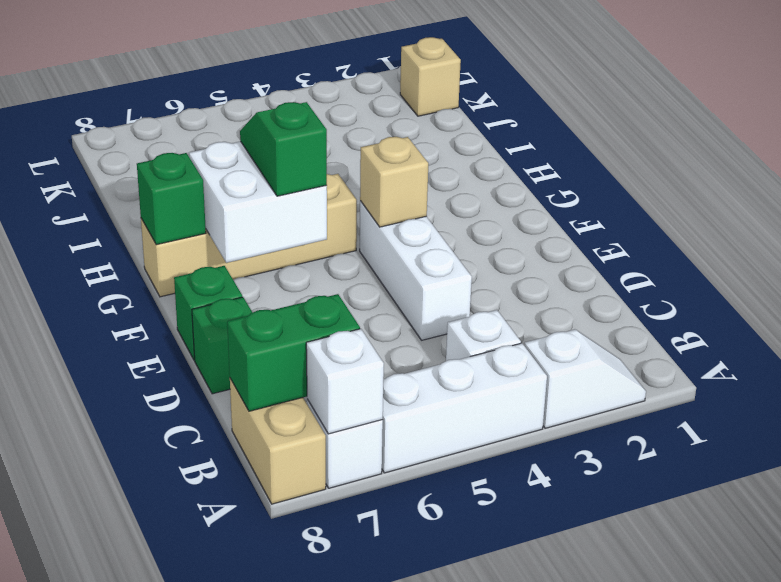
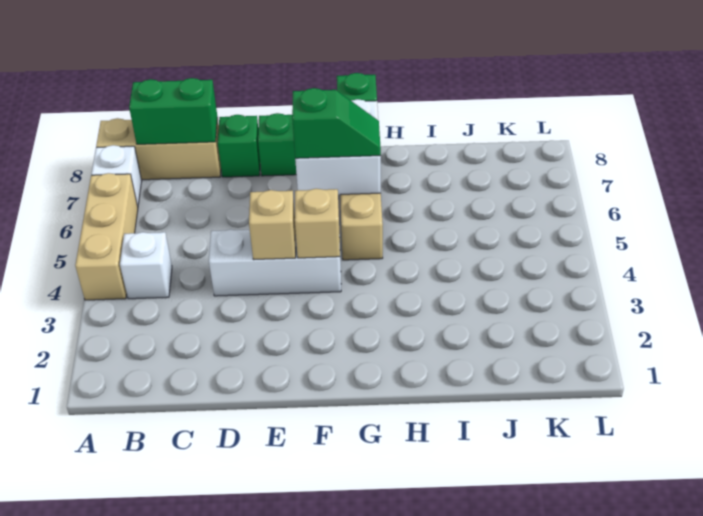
white slope A2:A3 level 1 top 3 -> none
white brick A4:A6 level 1 -> tan brick A4:A6 level 1
white brick A7 level 2 -> none
tan brick A8:B8 level 1 -> tan brick A8:C8 level 1
green brick B7:B8 level 2 -> green brick B8:C8 level 2
tan brick K1 level 1 -> tan brick E4 level 2

